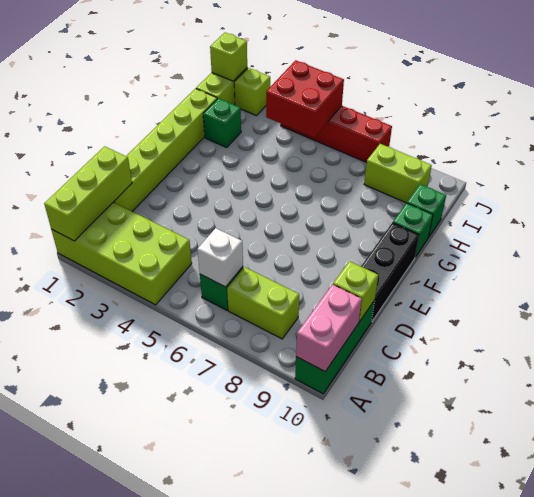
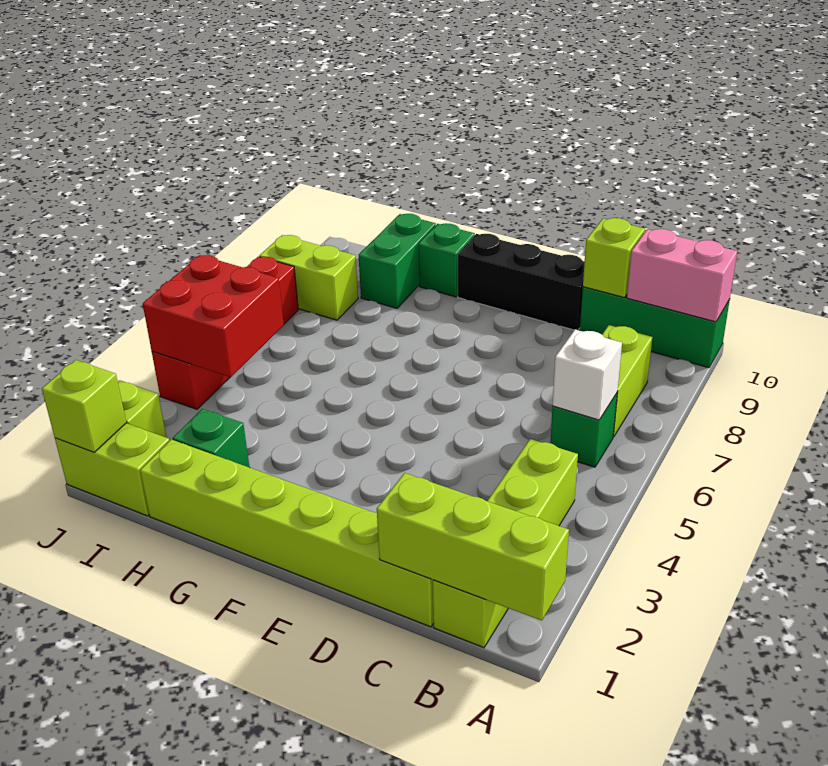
lime brick A1:B4 level 1 -> lime brick B1:B4 level 1
green brick H10 level 1 -> green brick H9:H10 level 1
lime brick I8:I9 level 1 -> lime brick I8:J8 level 1

